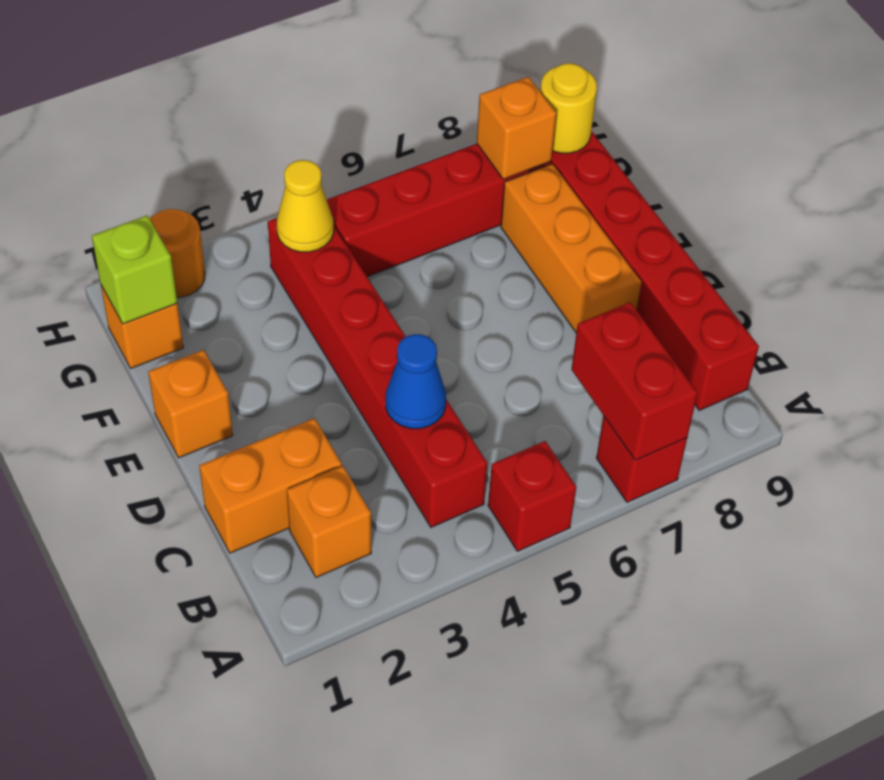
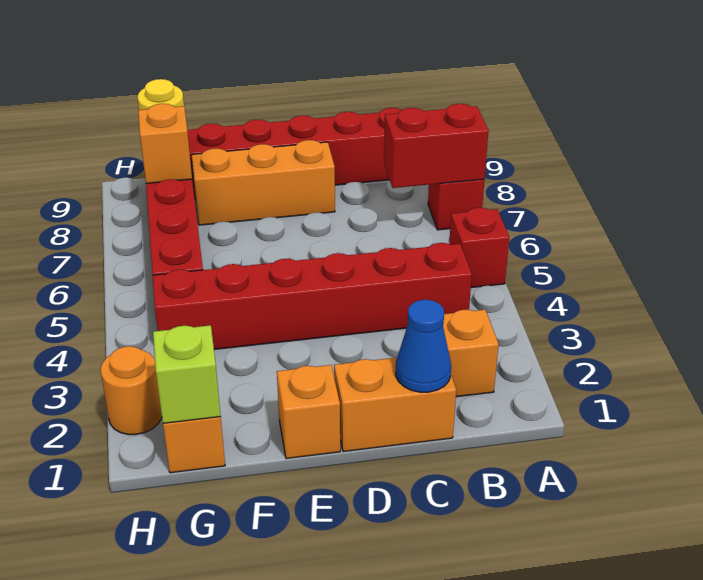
orange brick C1:C2 level 1 -> orange brick C1:D1 level 1
blue cone C4 level 2 -> blue cone C1 level 2
yellow cone G4 level 2 -> none

